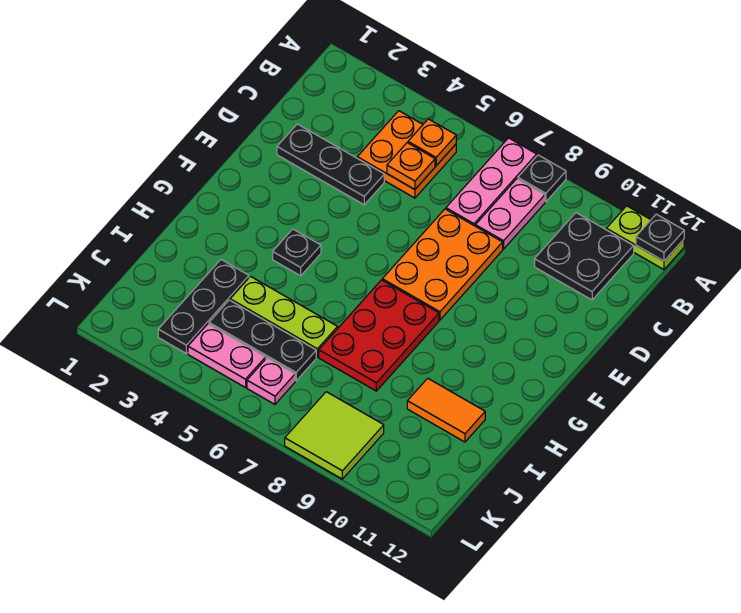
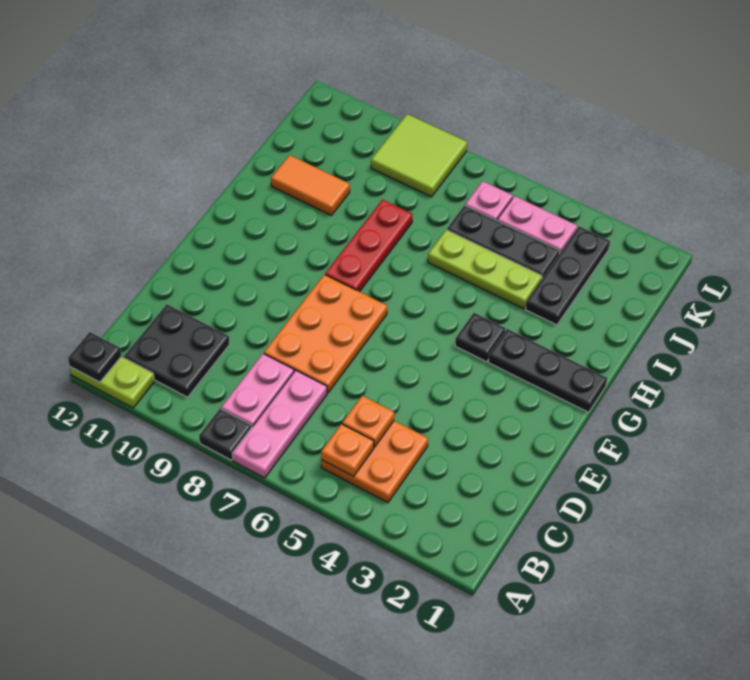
black plate D2:D4 level 1 -> black plate G1:G3 level 1
red plate G7:I8 level 1 -> red plate G8:I8 level 1

